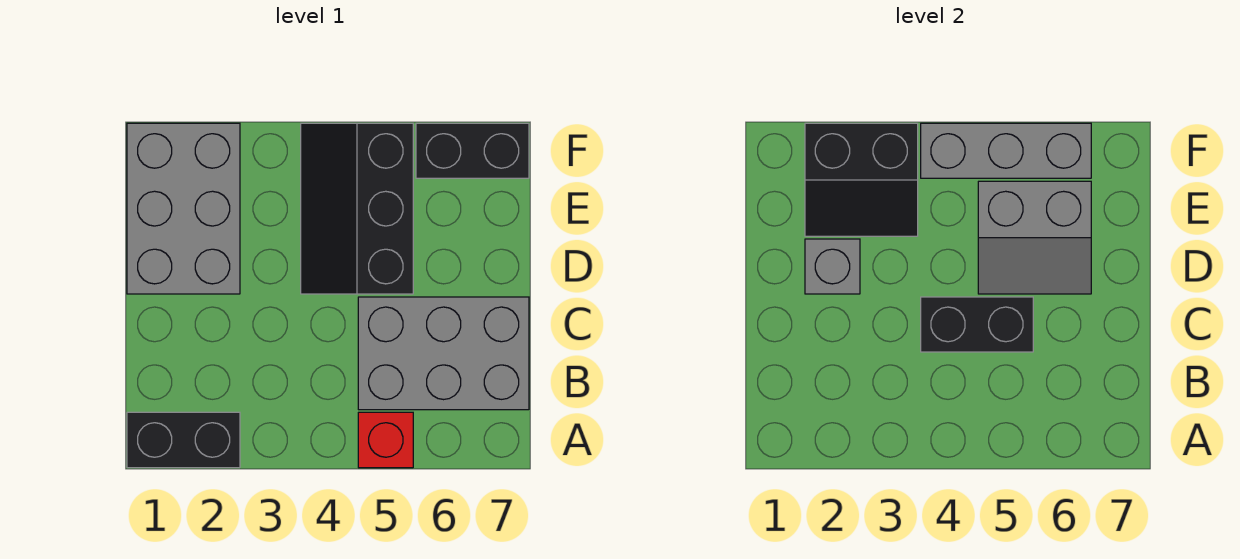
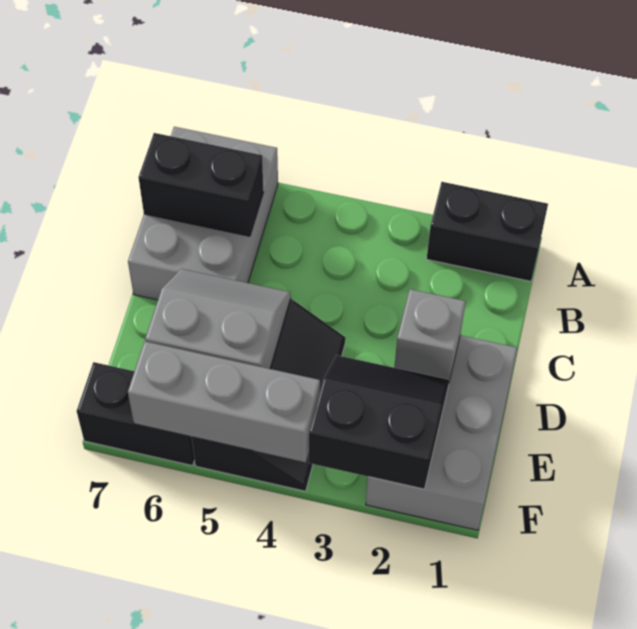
red brick A5 level 1 -> none
grey brick B5:C7 level 1 -> grey brick A6:C7 level 1
black brick C4:C5 level 2 -> black brick B6:B7 level 2

